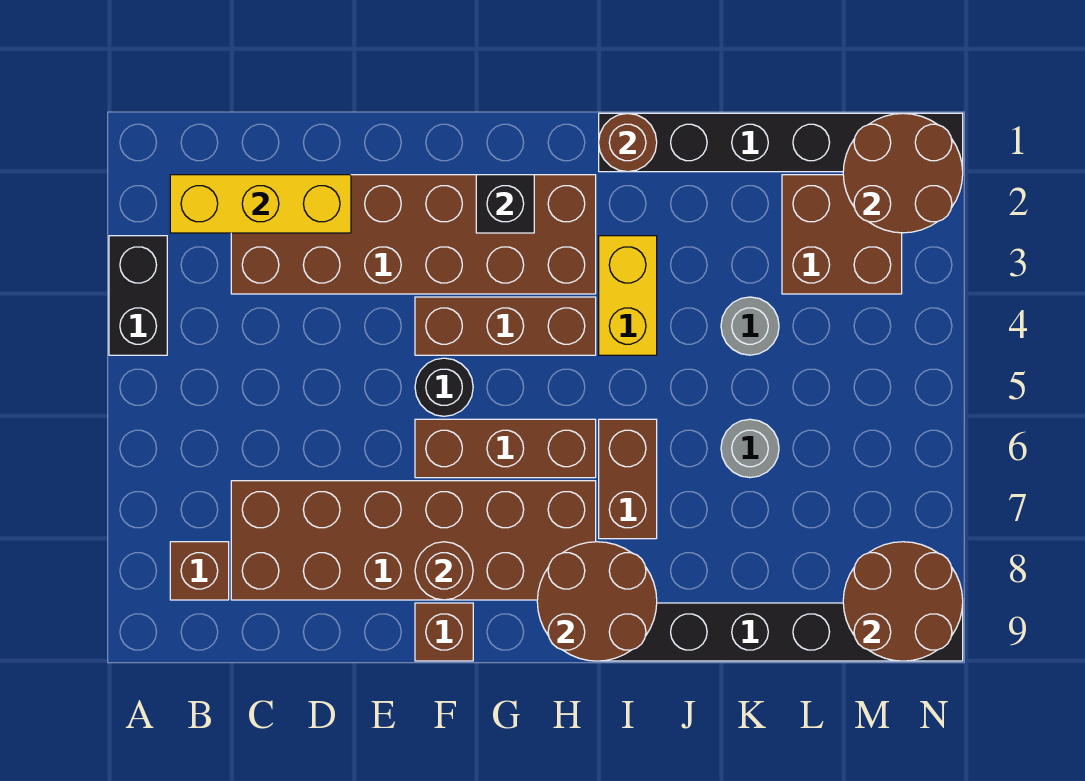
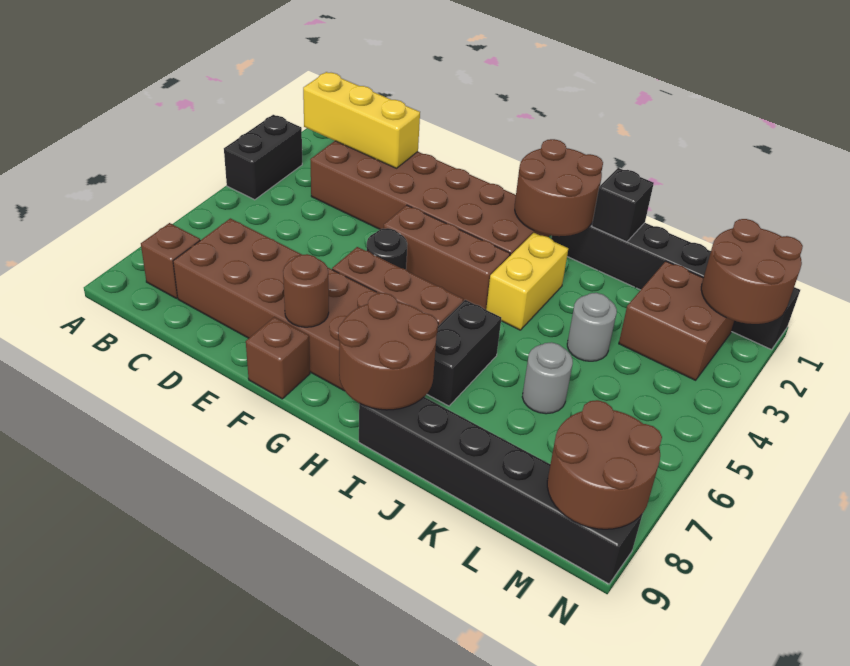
black brick G2 level 2 -> black brick J1 level 2
brown round brick I1 level 2 -> brown round brick H1:I2 level 2
brown brick I6:I7 level 1 -> black brick I6:I7 level 1

